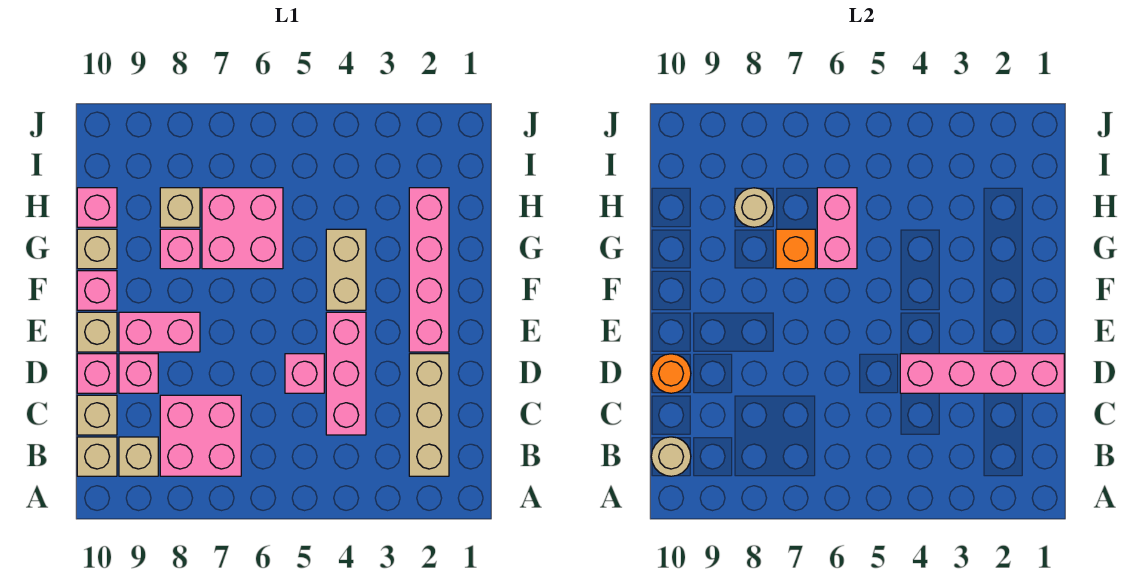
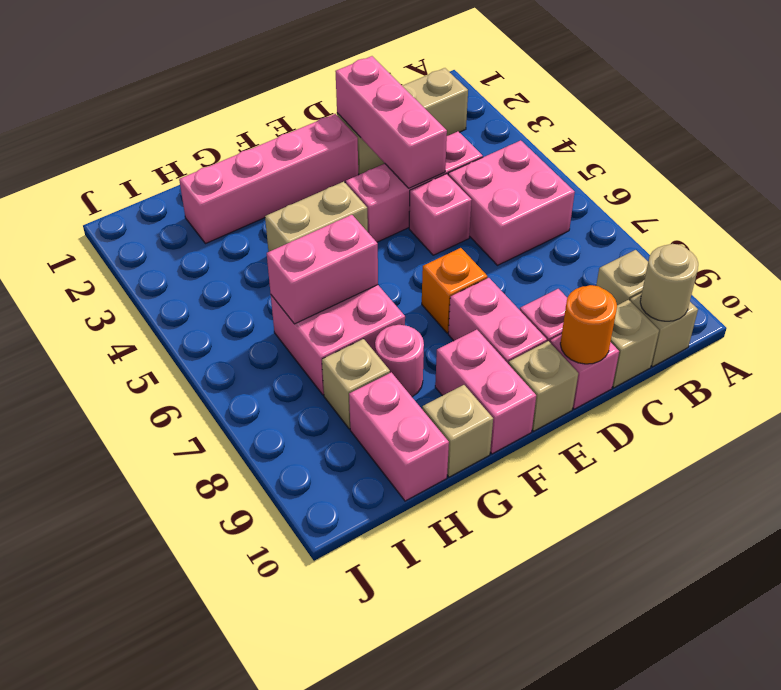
pink brick B7:C8 level 1 -> pink brick B5:C6 level 1
pink brick D1:D4 level 2 -> pink brick D2:D4 level 2
pink brick F10 level 1 -> pink brick F9:F10 level 1
orange brick G7 level 2 -> orange brick E7 level 1
pink brick G8 level 1 -> pink round brick G8 level 1
tan round brick H8 level 2 -> none
pink brick H10 level 1 -> pink brick H9:H10 level 1

